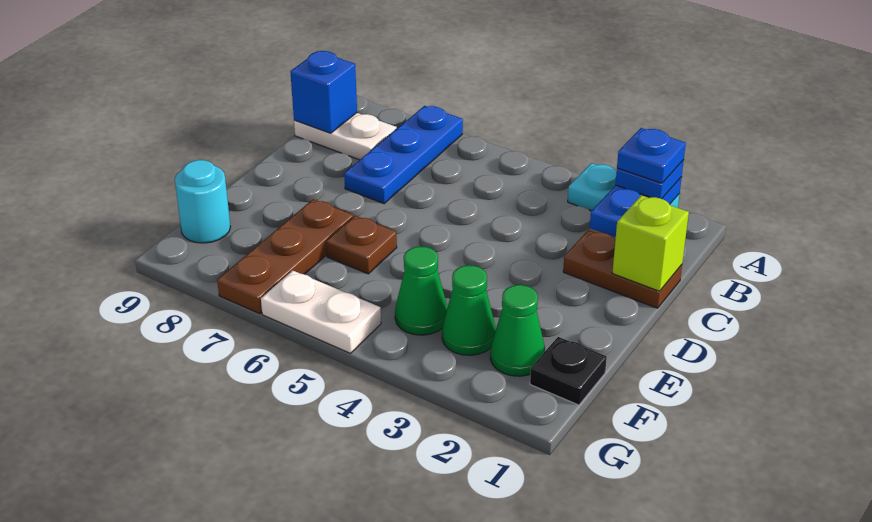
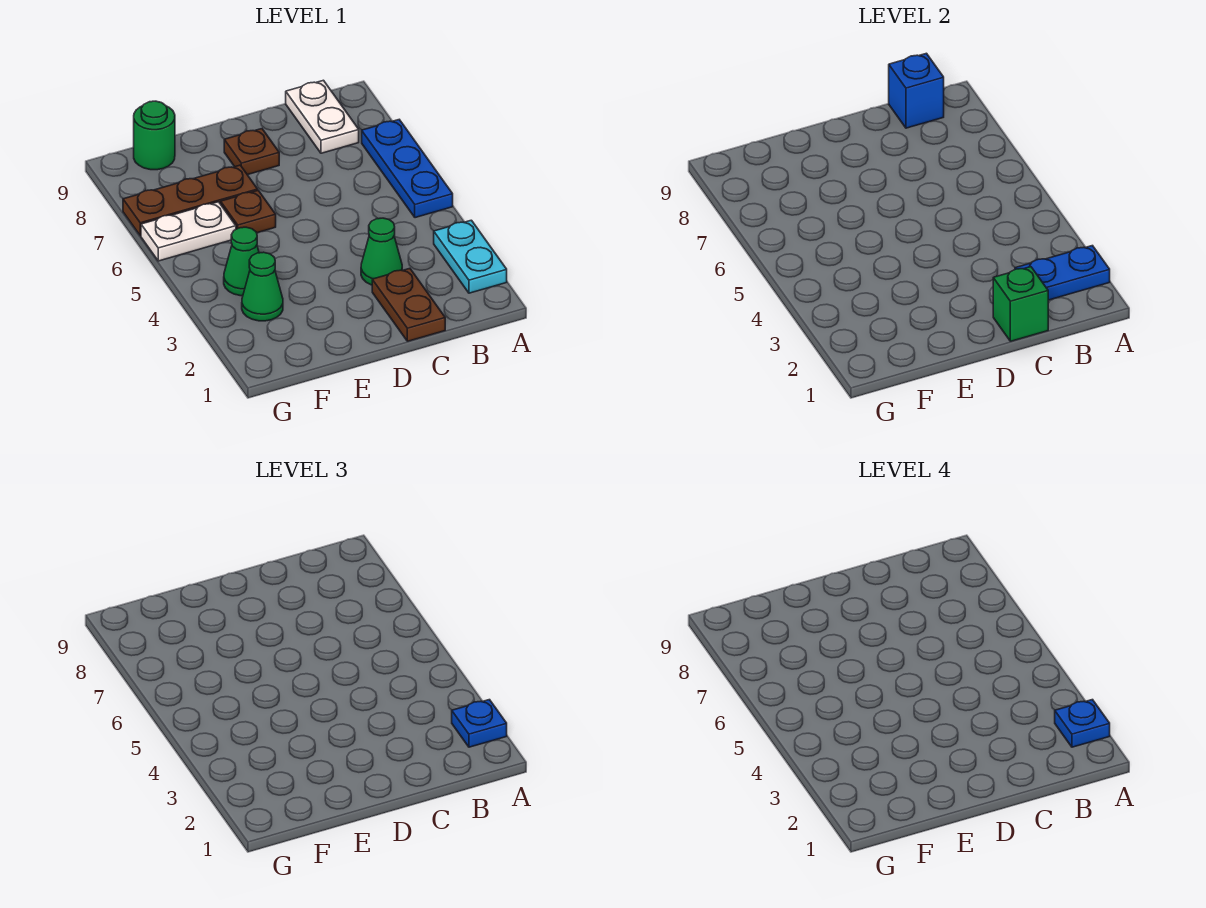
blue plate A7:C7 level 1 -> blue plate A5:A7 level 1
lime brick C1 level 2 -> green brick C1 level 2
none -> brown plate D8 level 1
black plate F1 level 1 -> none
green cone F2 level 1 -> green cone C3 level 1
cyan round brick F9 level 1 -> green round brick F9 level 1
white plate G5:G6 level 1 -> white plate F6:G6 level 1

